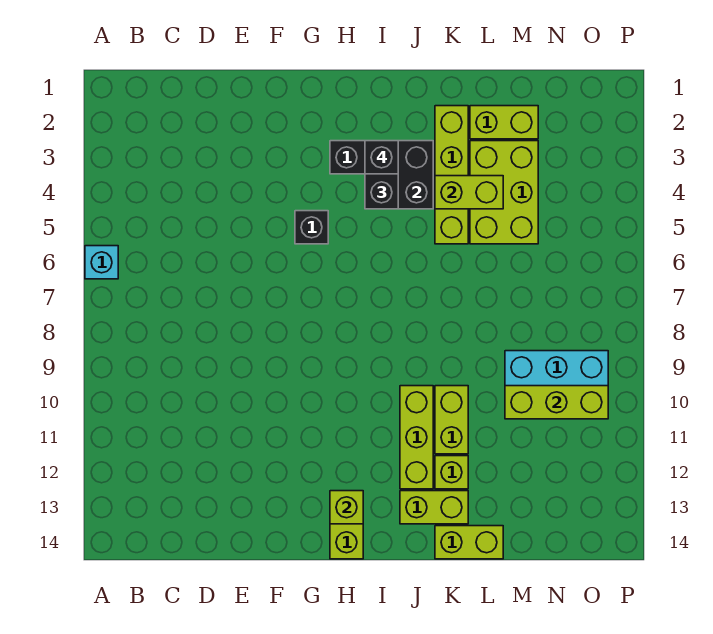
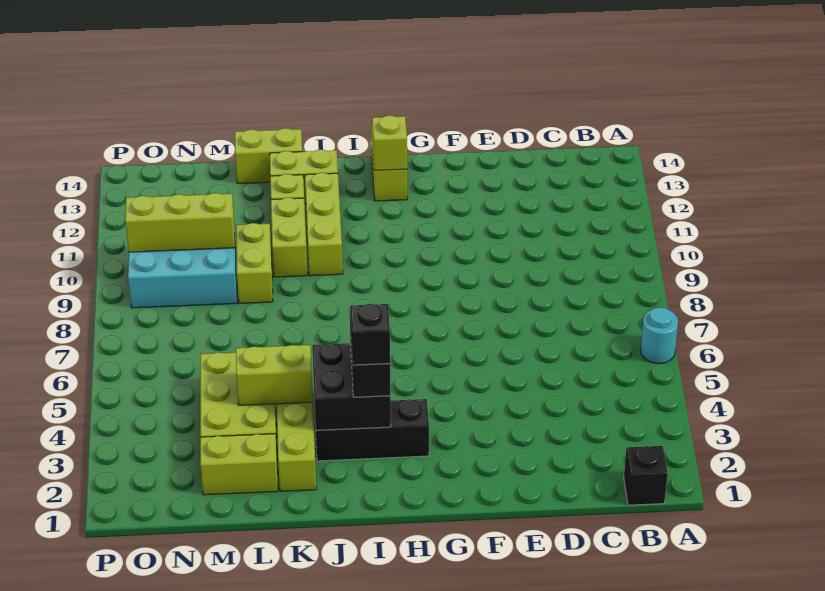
cyan brick A6 level 1 -> cyan round brick A6 level 1
black brick G5 level 1 -> black brick B1 level 1
none -> lime brick L9:L10 level 1

